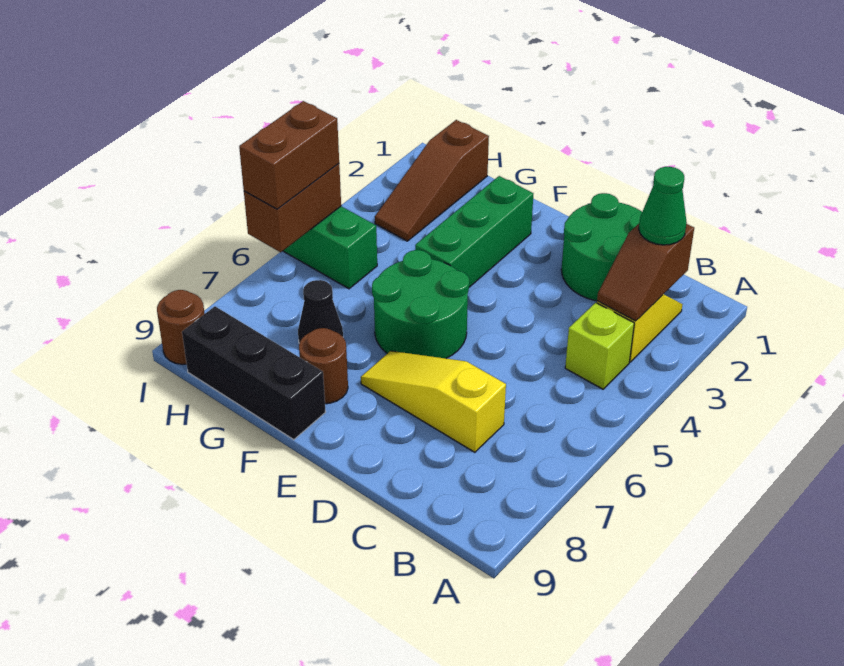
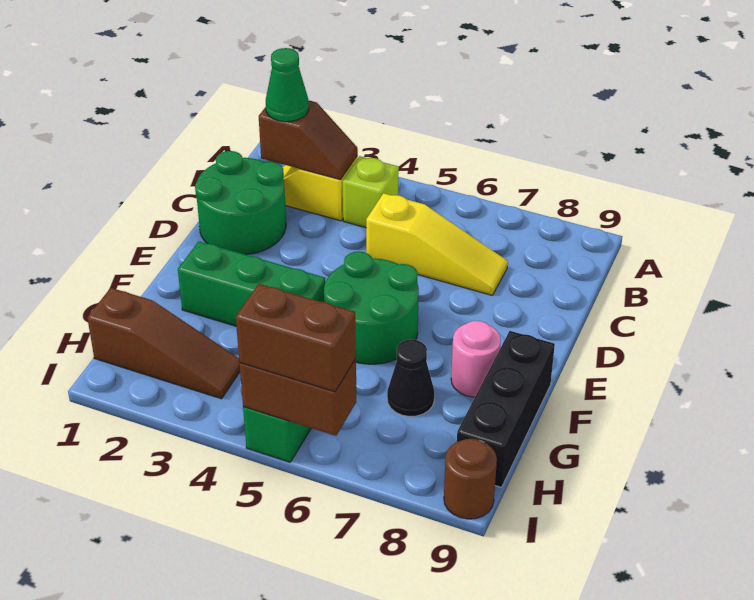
yellow slope C7:E7 level 1 top C -> yellow slope C5:C7 level 1 top 5
brown round brick F8 level 1 -> pink round brick F8 level 1

